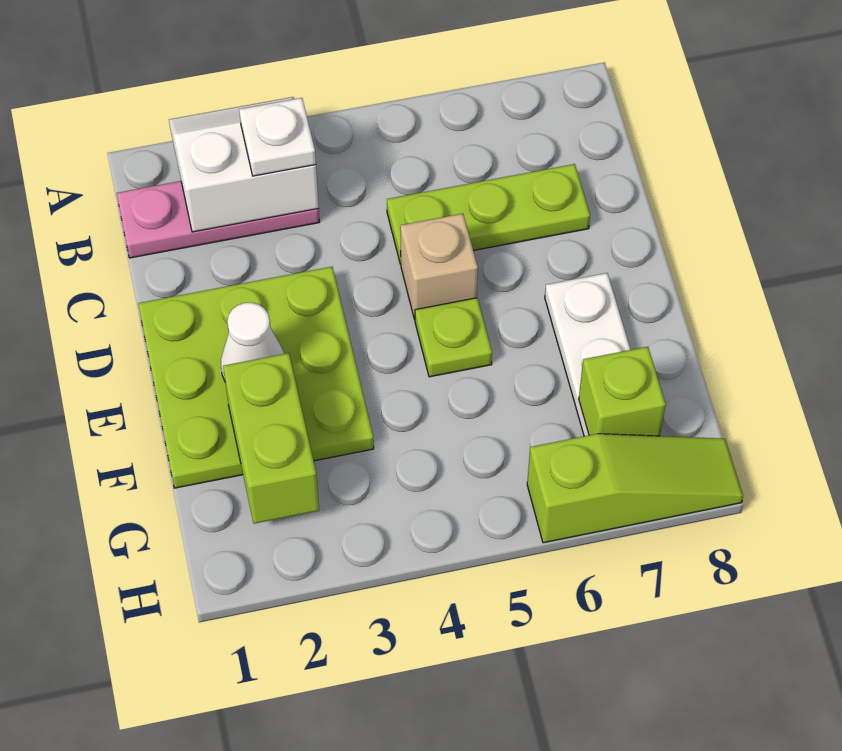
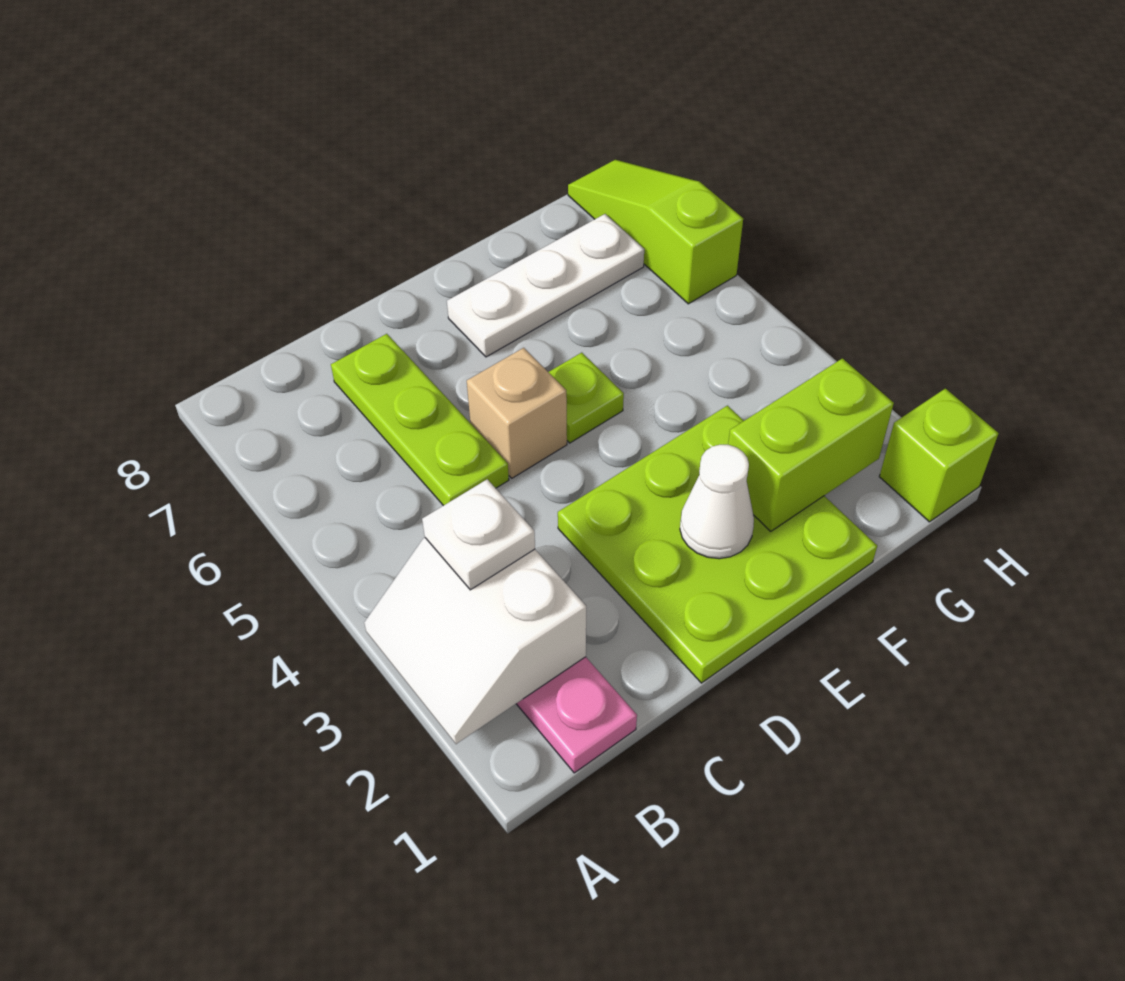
lime brick G7 level 2 -> lime brick H1 level 1

